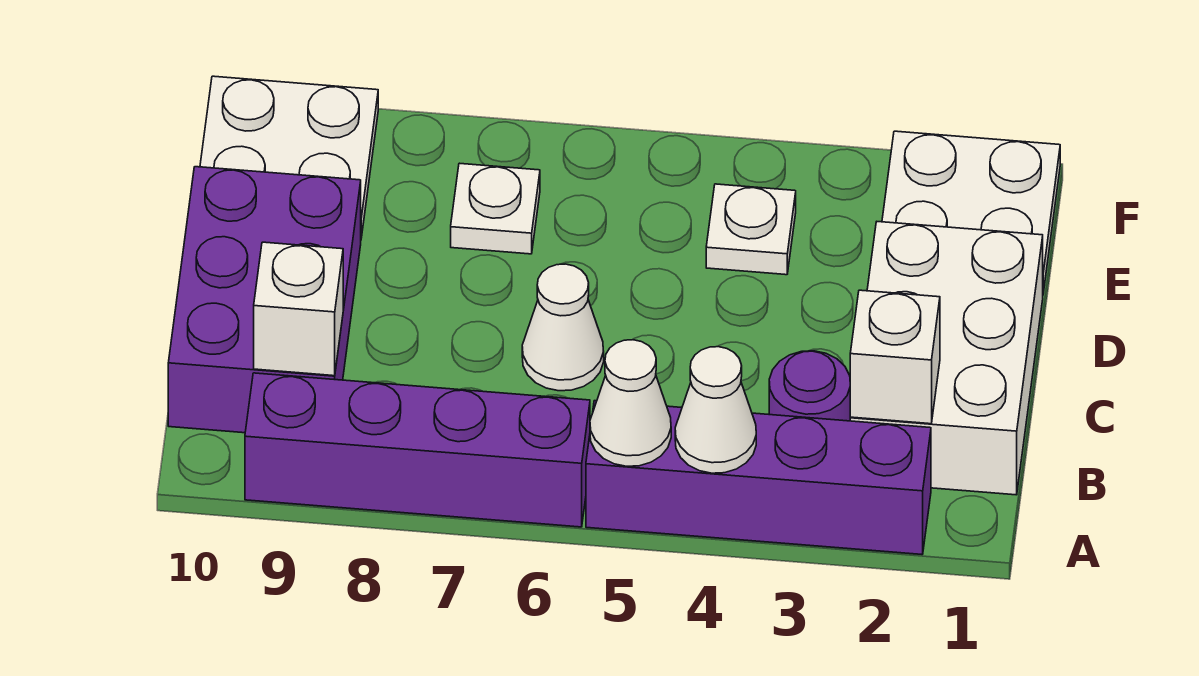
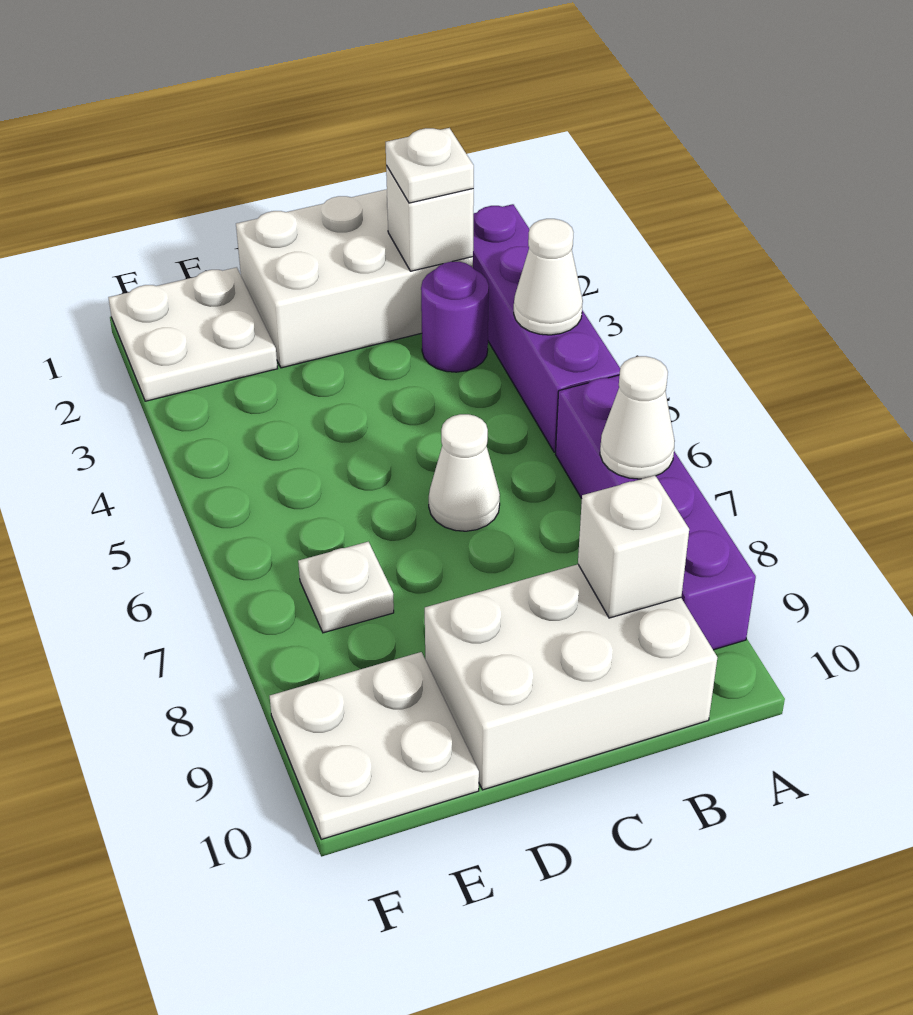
white cone A5 level 2 -> white cone A7 level 2
purple brick B9:D10 level 1 -> white brick B9:D10 level 1
white plate E4 level 1 -> white plate B2 level 3

